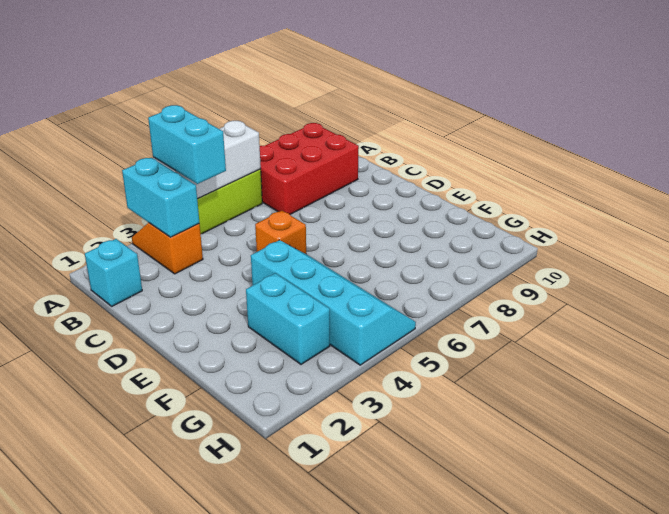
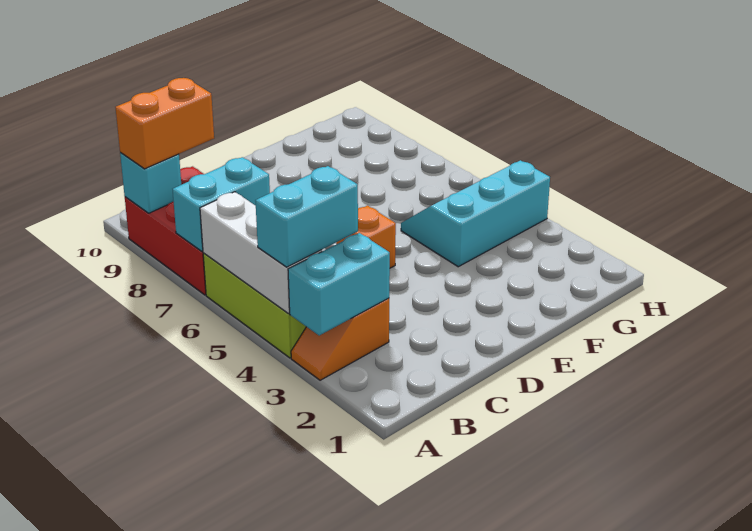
none -> orange brick A9:B9 level 3
cyan brick B1 level 1 -> cyan brick A9 level 2
cyan slope E4:H5 level 1 top 4 -> cyan slope F4:H5 level 1 top 4
cyan brick F3:G3 level 1 -> cyan brick A7:B7 level 2

